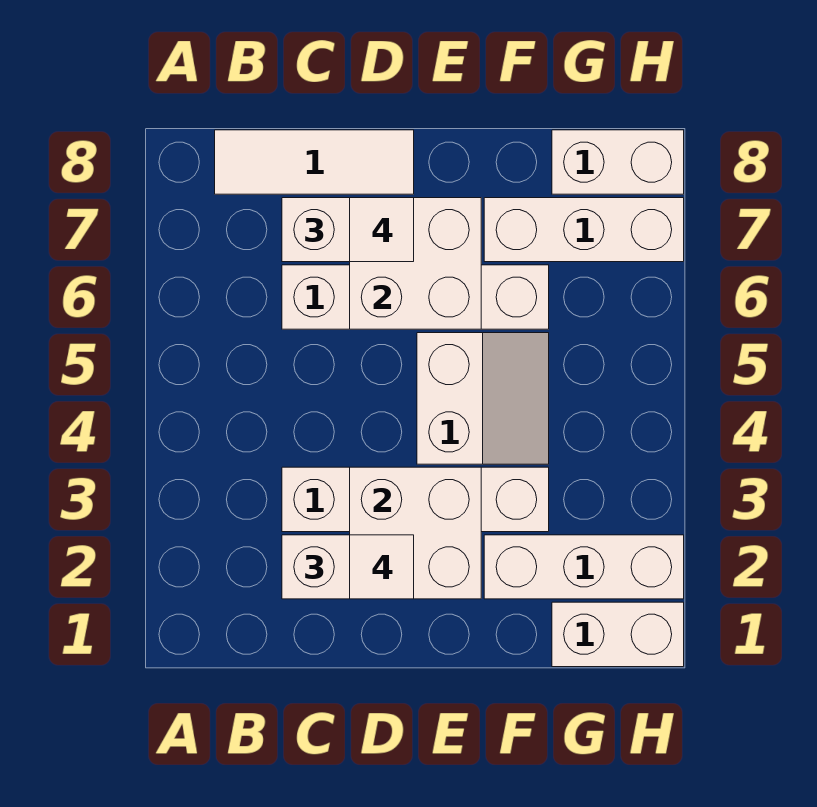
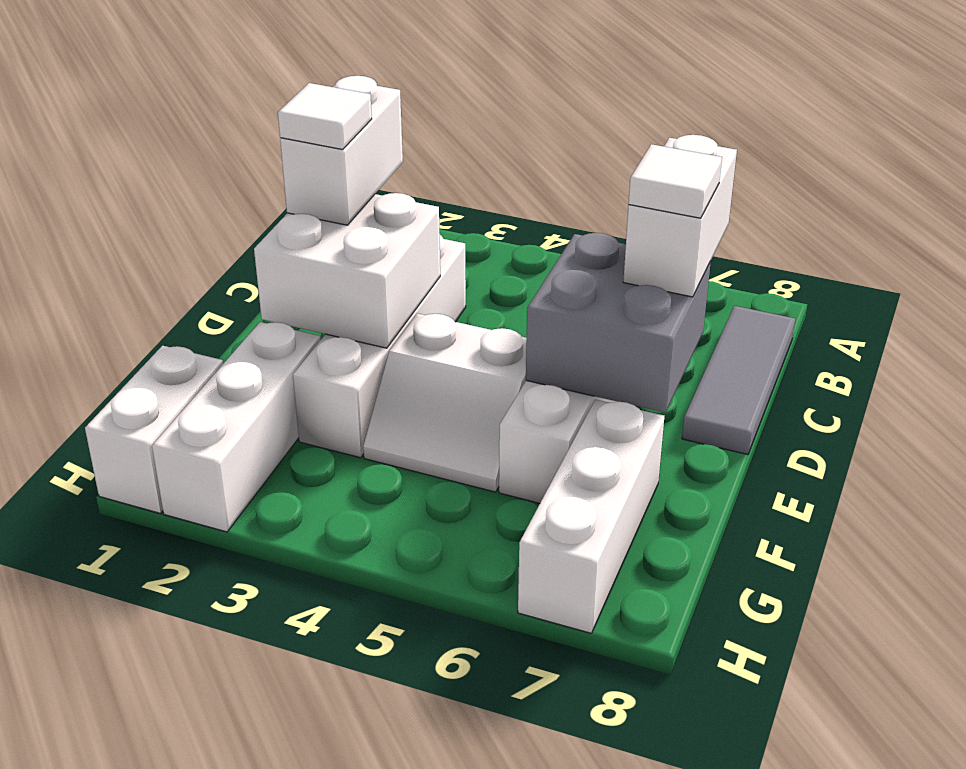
white tile B8:D8 level 1 -> grey tile B8:D8 level 1
white brick D6:E7 level 2 -> grey brick D6:E7 level 2
white brick G8:H8 level 1 -> none

